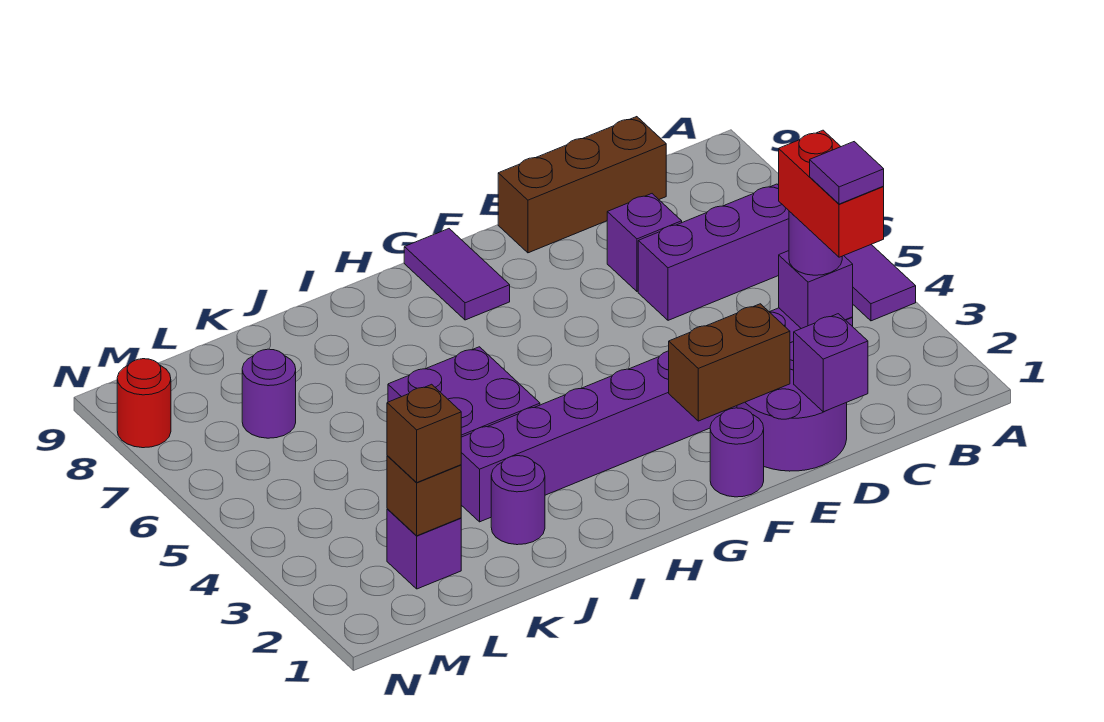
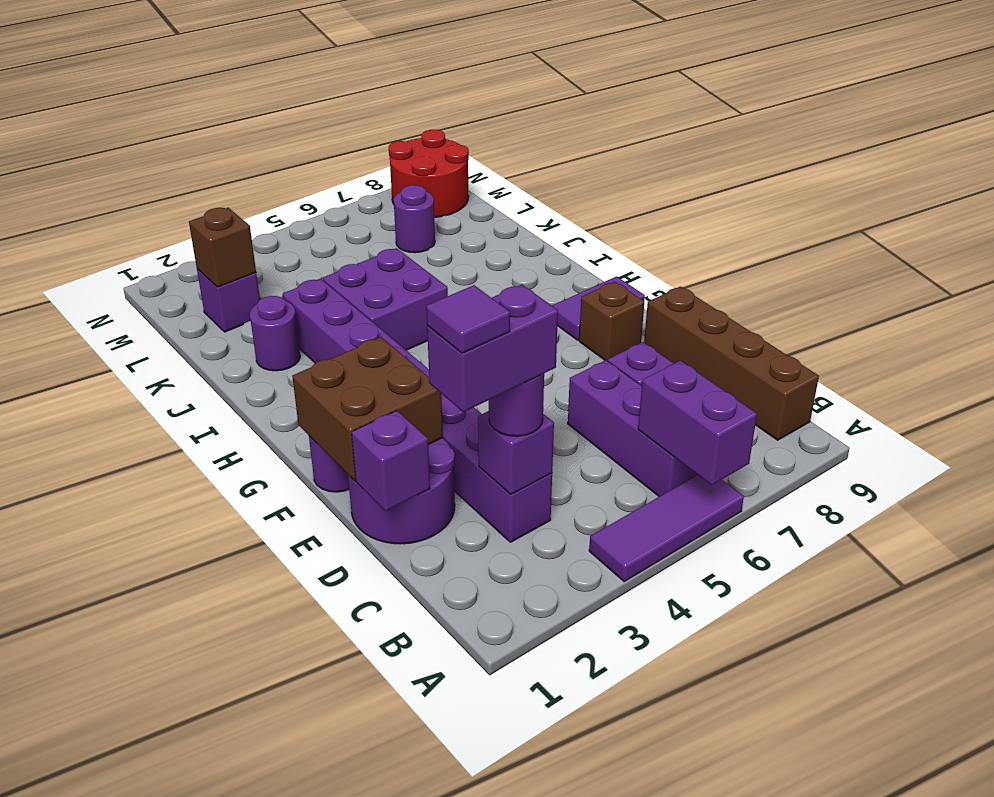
none -> purple brick A6:B6 level 2
red brick C2:C3 level 4 -> purple brick C2:C3 level 4
brown brick C9:E9 level 1 -> brown brick B9:E9 level 1
brown brick E2:F2 level 2 -> brown brick E1:F2 level 2
brown brick L2 level 3 -> brown brick F8 level 1
red round brick N8 level 1 -> red round brick M8:N9 level 1

